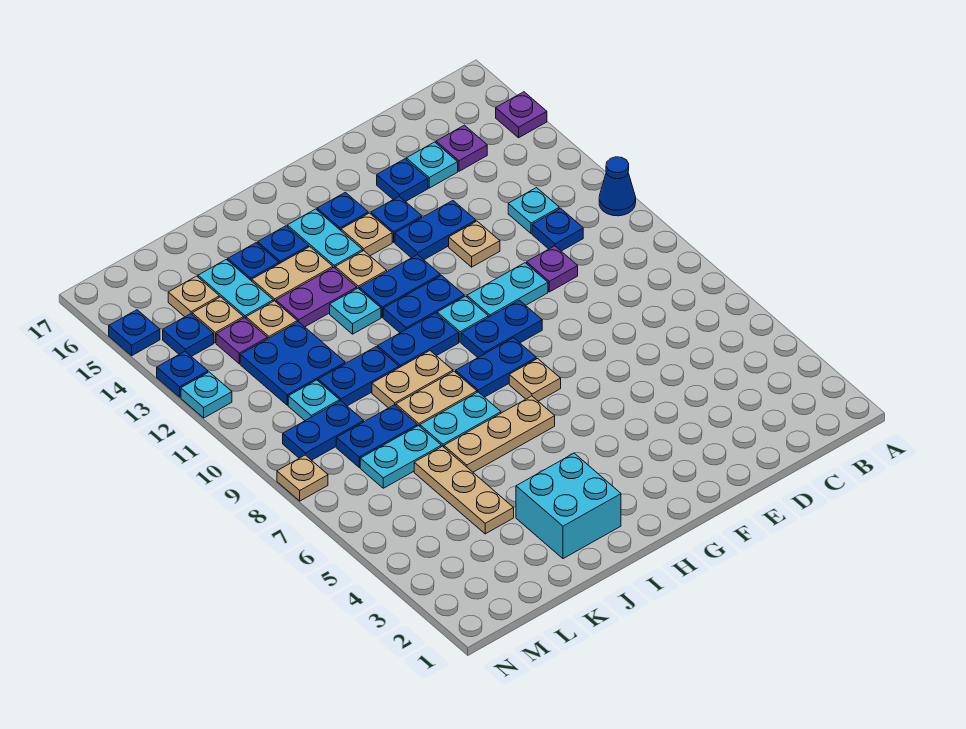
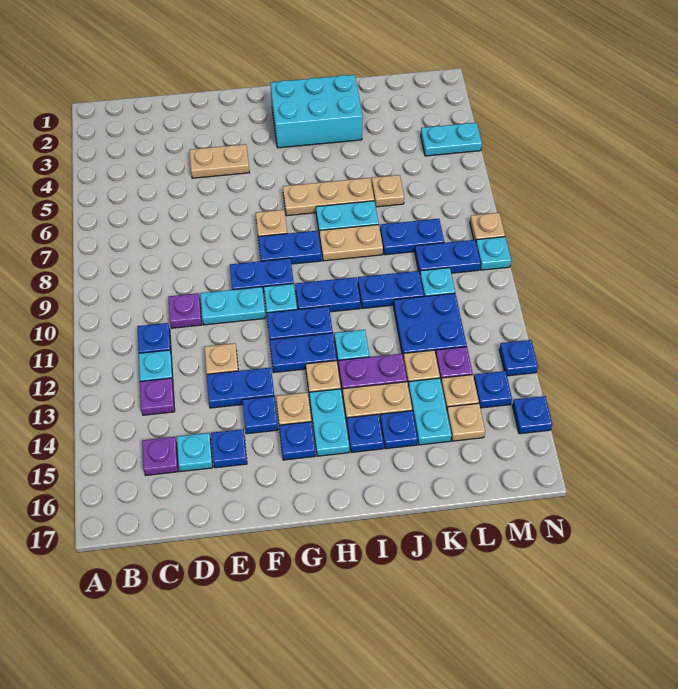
blue cone A11 level 1 -> none
purple plate A15 level 1 -> purple plate C13 level 1
cyan brick I2:J3 level 1 -> cyan brick H2:J3 level 1
tan plate I9:J9 level 1 -> tan plate E4:F4 level 1
tan plate K4:K6 level 1 -> tan plate K6 level 1
cyan plate K7:L7 level 1 -> cyan plate M4:N4 level 1
cyan plate N12 level 1 -> cyan plate N9 level 1

